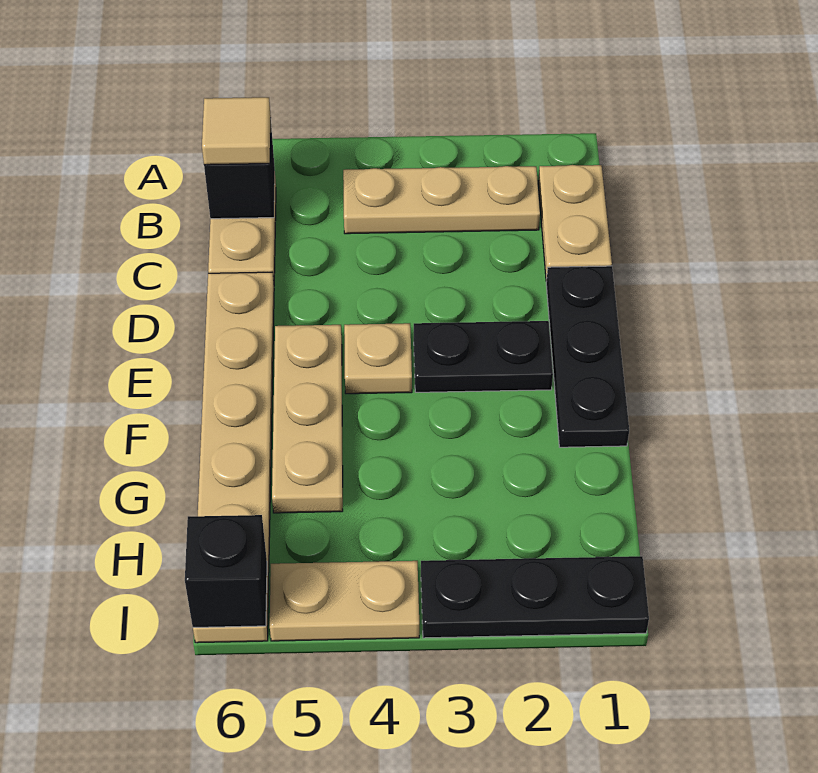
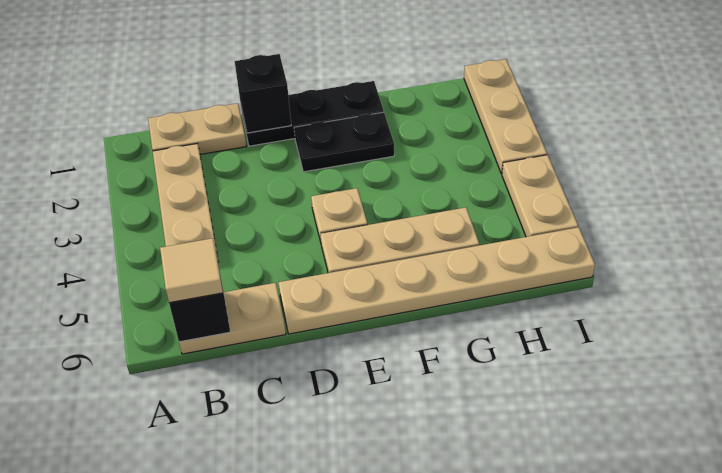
black plate E2:E3 level 1 -> black plate E2:F2 level 1
black plate I1:I3 level 1 -> tan plate I1:I3 level 1
black brick I6 level 2 -> black brick D1 level 2

